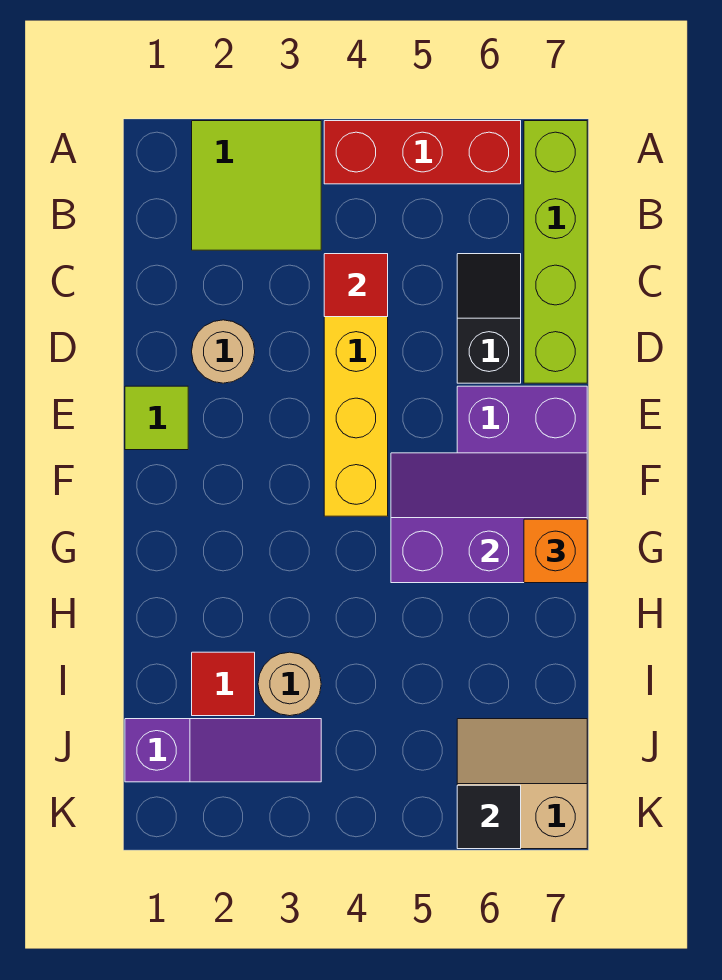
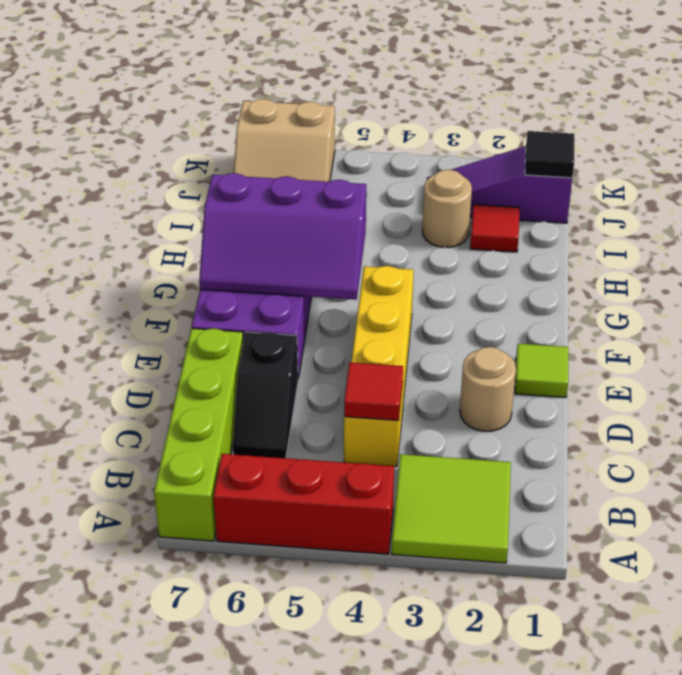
orange brick G7 level 3 -> none
black tile K6 level 2 -> black tile J1 level 2

